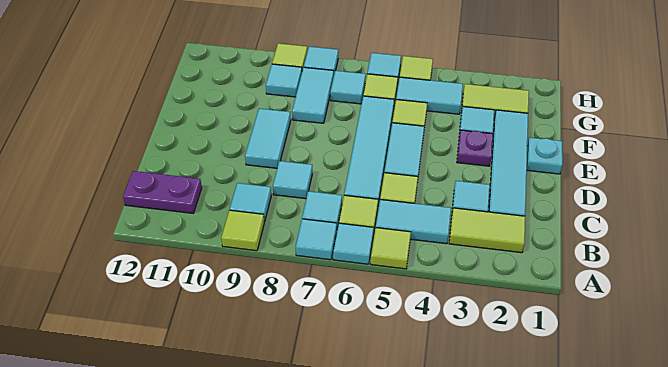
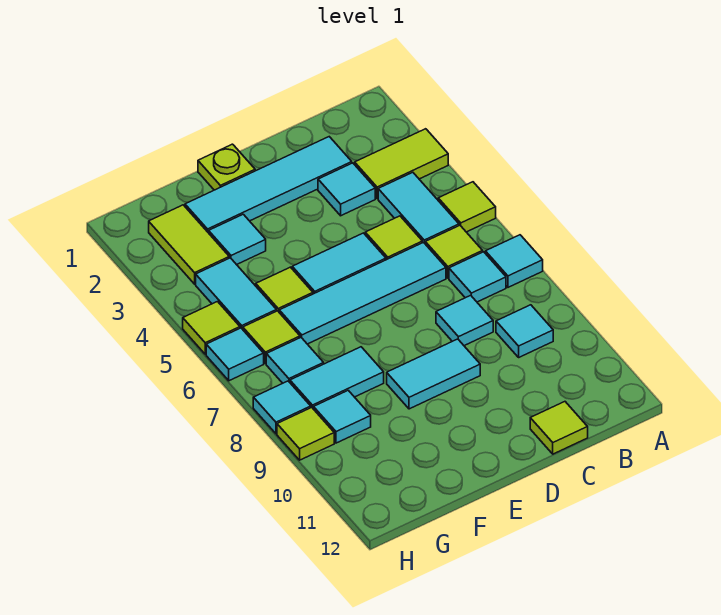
cyan tile A6 level 1 -> none
lime tile A9 level 1 -> lime tile C12 level 1
lime tile B2:B3 level 1 -> lime tile A3:B3 level 1
purple plate B11:B12 level 1 -> none
cyan plate E1 level 1 -> lime plate E1 level 1
purple plate E3 level 1 -> none

